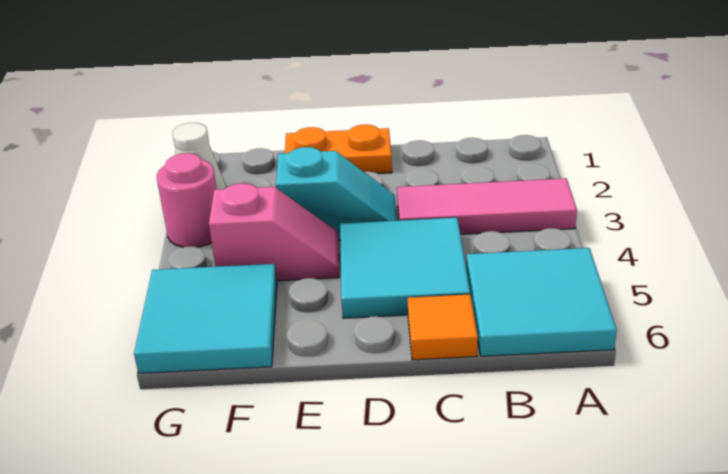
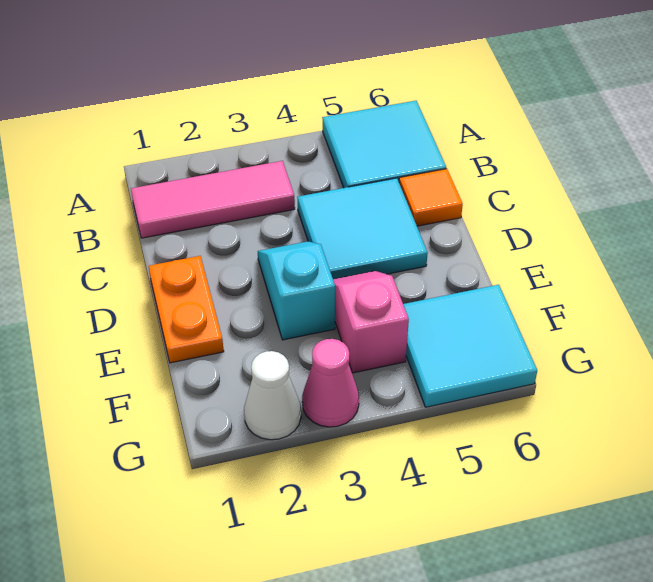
pink tile A3:C3 level 1 -> pink tile B1:B3 level 1
pink round brick G3 level 1 -> pink cone G3 level 1

